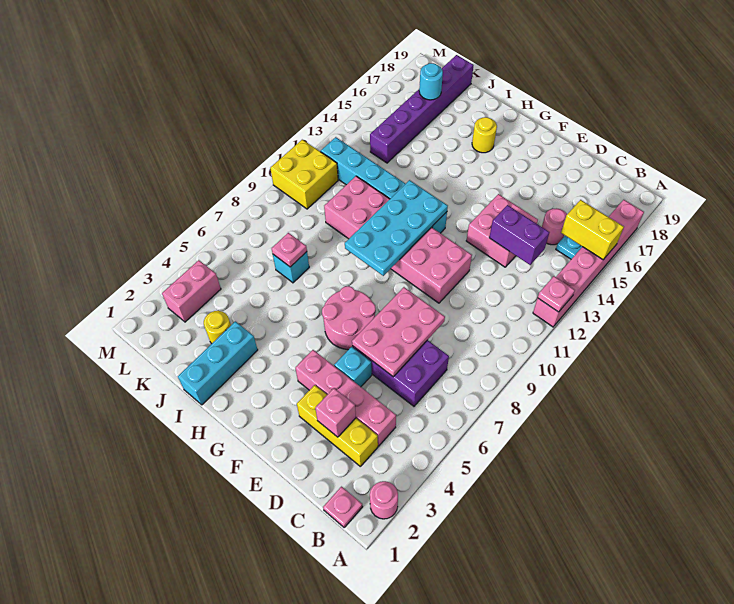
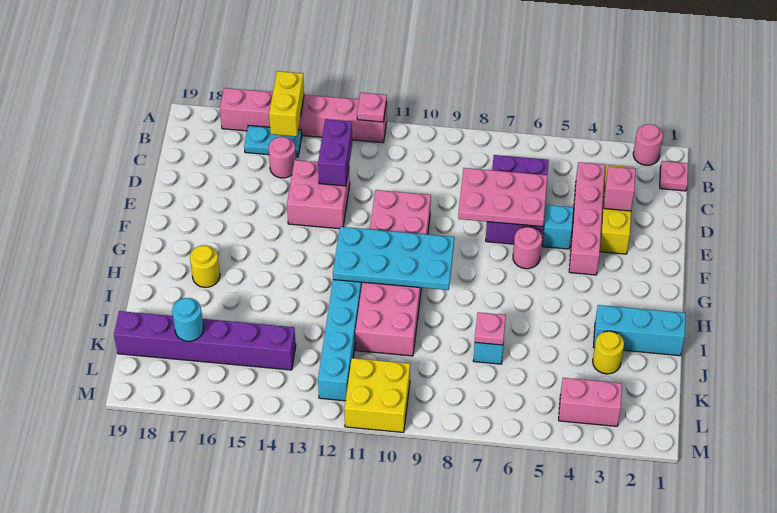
pink round brick F6:G7 level 1 -> pink round brick F6 level 1

